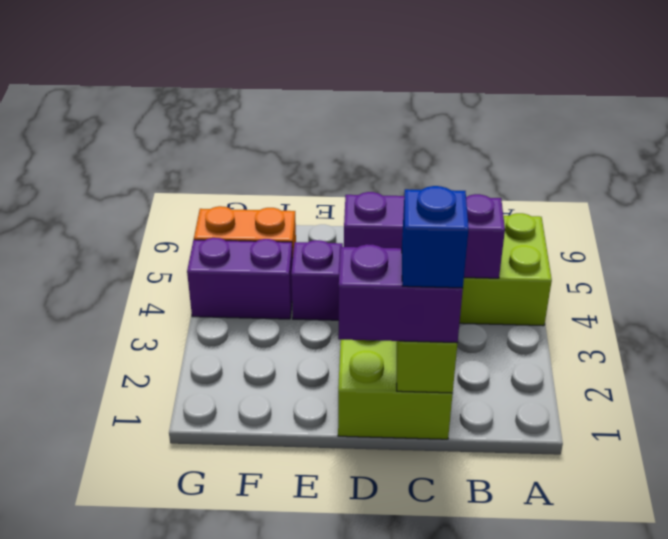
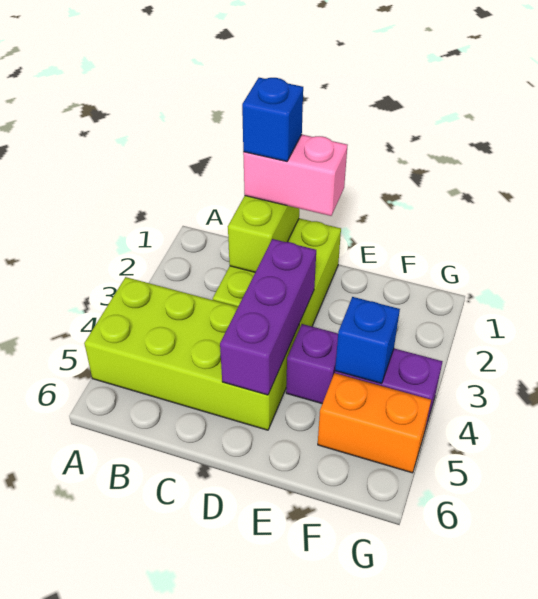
purple brick B4:D4 level 2 -> purple brick D3:D5 level 2
purple brick C1:D1 level 3 -> pink brick C1:D1 level 3
none -> blue brick F4 level 2

